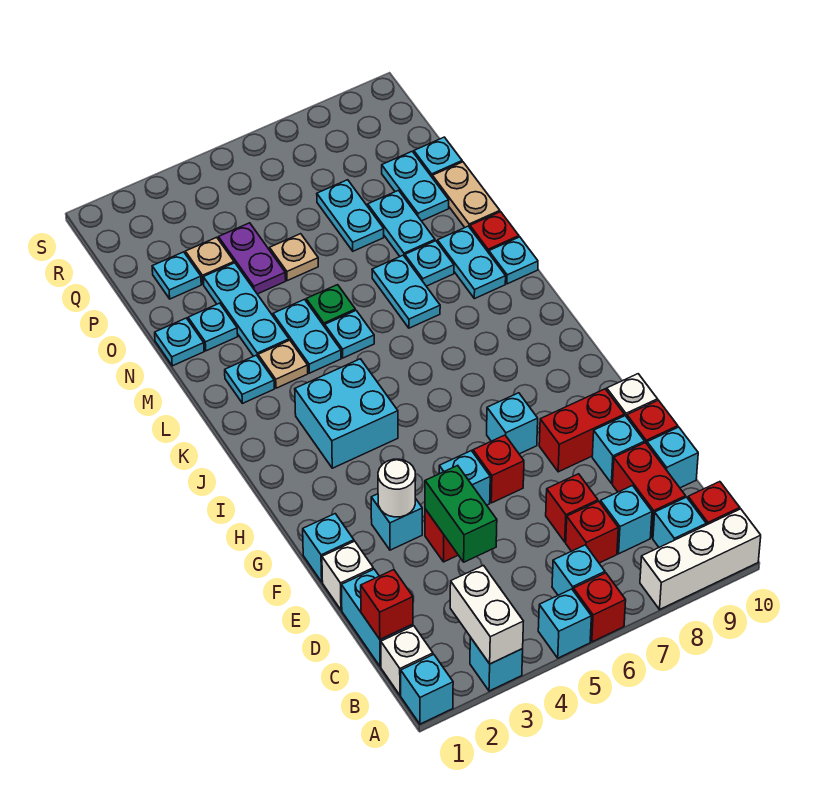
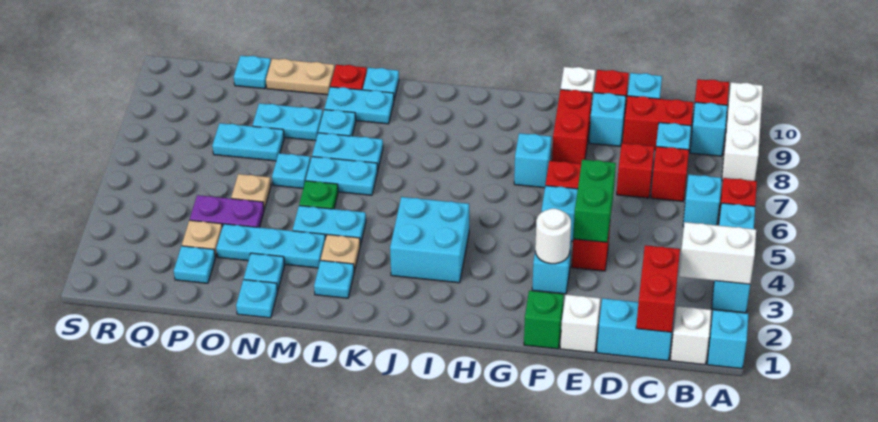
red brick C1 level 2 -> red brick C1:C2 level 2
green brick D4:E4 level 2 -> green brick E4:E5 level 2
cyan brick F1 level 1 -> green brick F1 level 1
cyan plate L5 level 1 -> cyan plate N6 level 1
cyan plate O9:P9 level 1 -> cyan plate L6:M6 level 1

